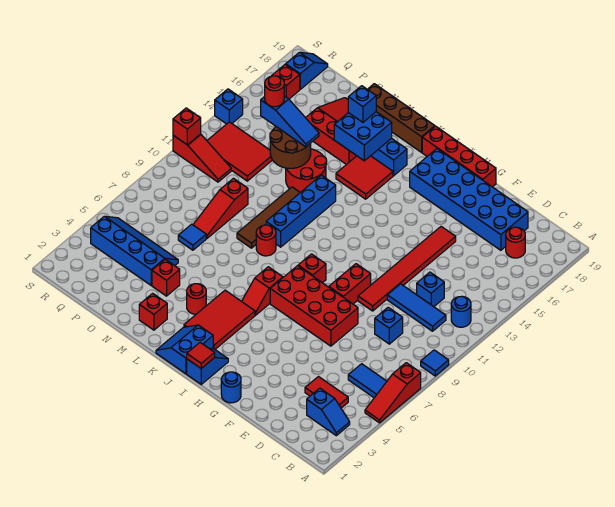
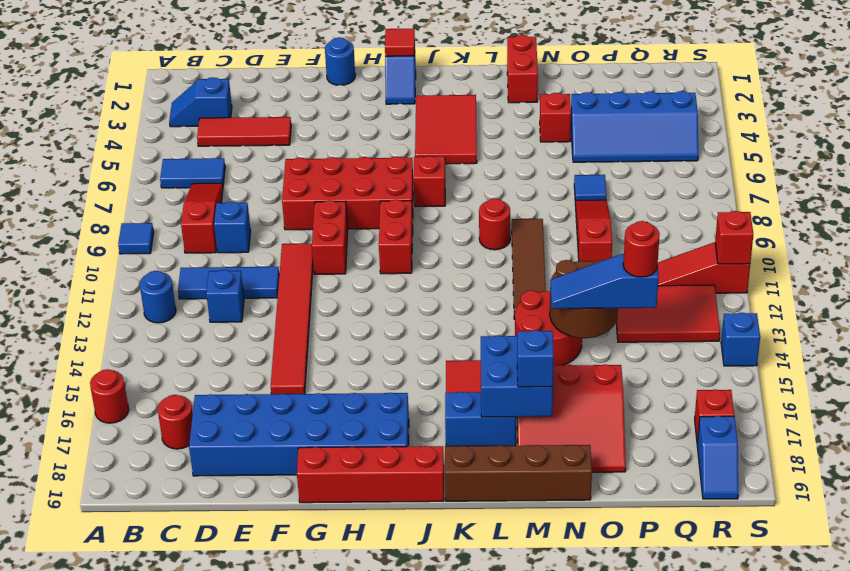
red slope A5:A7 level 1 top 7 -> red slope C7:C9 level 1 top 9
red tile C4:D4 level 1 -> red tile C4:E4 level 1
red brick I9 level 1 -> red brick I9:I10 level 1
blue slope J1:K2 level 1 top J -> none
red round brick L4 level 1 -> red round brick A16 level 1
blue brick L10:L13 level 1 -> none
red brick M2 level 1 -> red brick M1:M2 level 1

